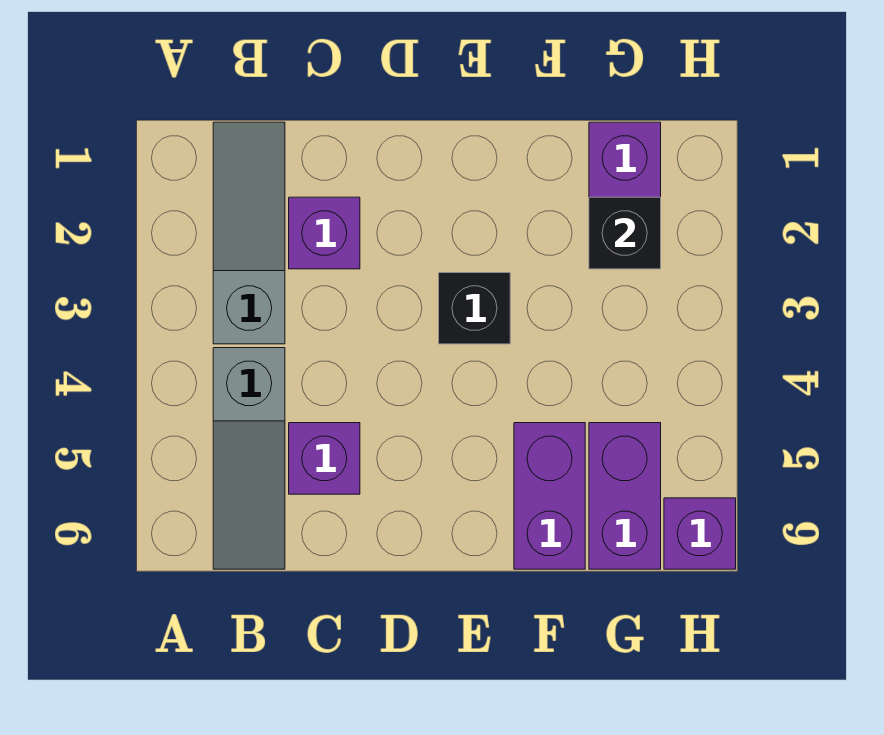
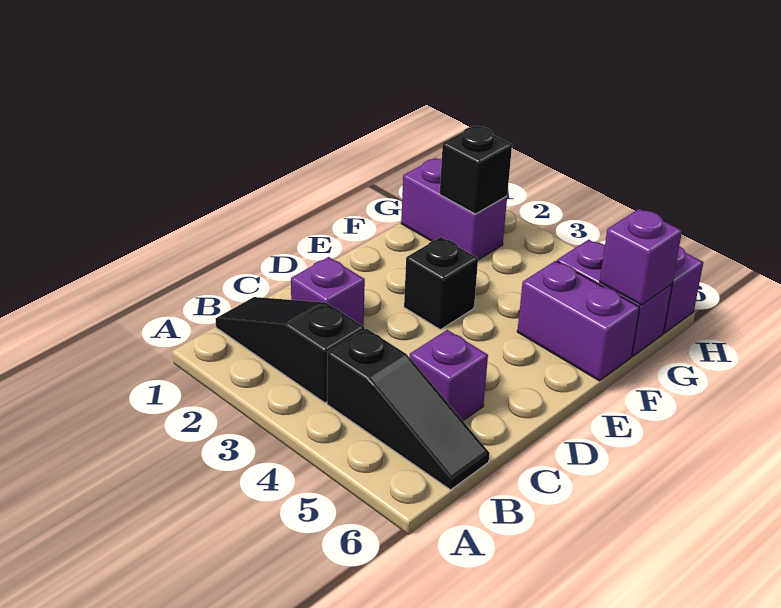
grey slope B1:B3 level 1 top 3 -> black slope B1:B3 level 1 top 3
grey slope B4:B6 level 1 top 4 -> black slope B4:B6 level 1 top 4
none -> purple brick G6 level 2

